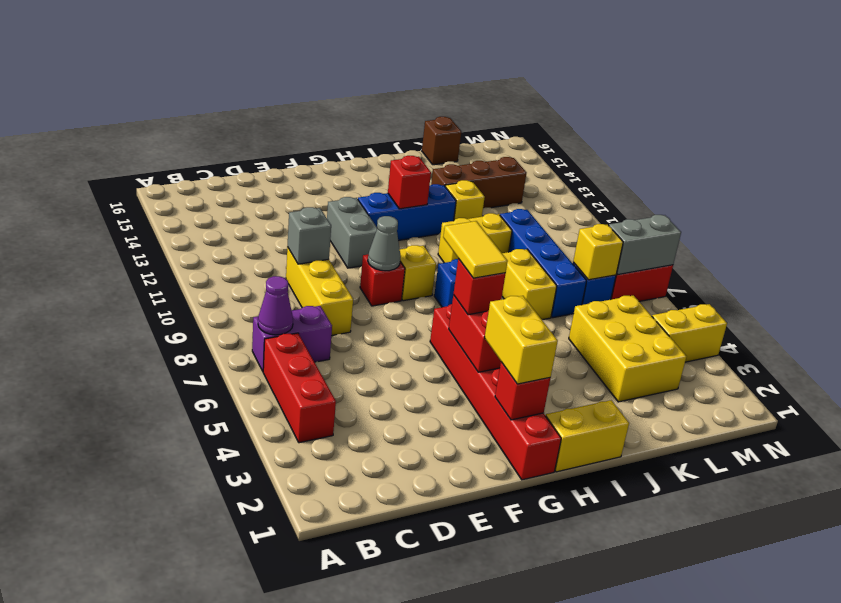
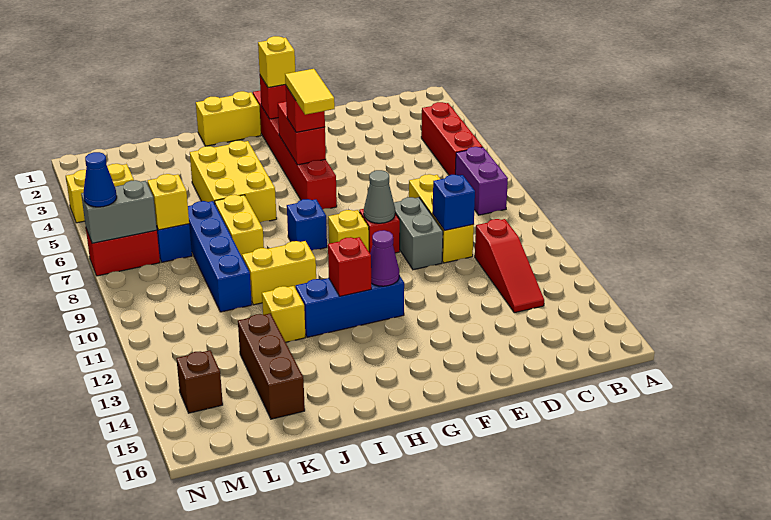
purple brick B7:C7 level 1 -> purple brick B7:B8 level 1
purple cone B7 level 2 -> purple cone G12 level 2
none -> red slope C11:C13 level 1 top 11
grey brick D10 level 2 -> blue brick D10 level 2
grey brick F11:F12 level 1 -> grey brick E9:E10 level 1
yellow brick G2:G3 level 3 -> yellow brick G2 level 3
brown brick J13:L13 level 1 -> brown brick K13:K15 level 1
yellow brick K3:L5 level 1 -> yellow brick I4:J6 level 1
brown brick K16 level 1 -> brown brick M14 level 1
none -> blue cone N7 level 3

